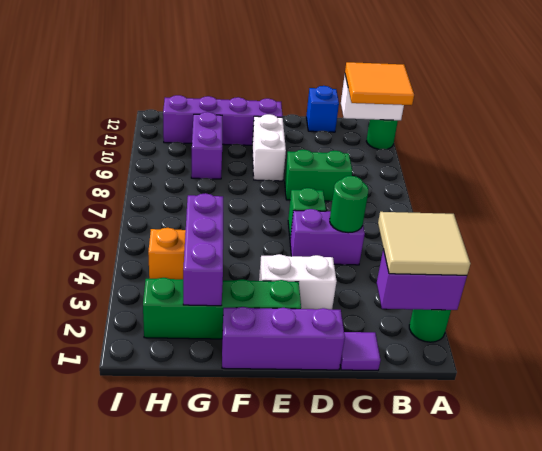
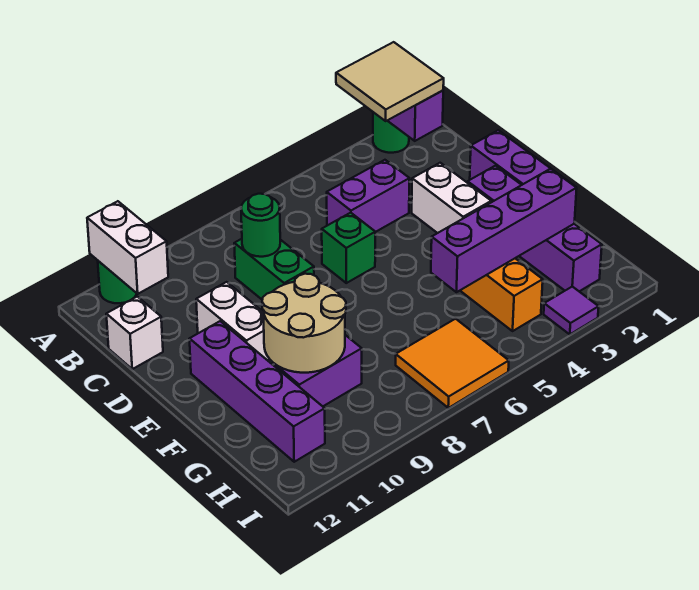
orange tile A10:B11 level 3 -> orange tile H6:I7 level 1
purple tile C1 level 1 -> purple tile I3 level 1
purple brick C5:D5 level 1 -> purple brick C4:C5 level 1
green round brick C5 level 2 -> green round brick C8 level 2
blue brick C12 level 1 -> white brick C12 level 1
green brick E2:H2 level 1 -> purple brick E2:H2 level 1
white brick E9:E10 level 1 -> white brick D10:E10 level 1
none -> tan round brick F9:G10 level 2
purple brick G2:G4 level 2 -> purple brick G2:G5 level 2

